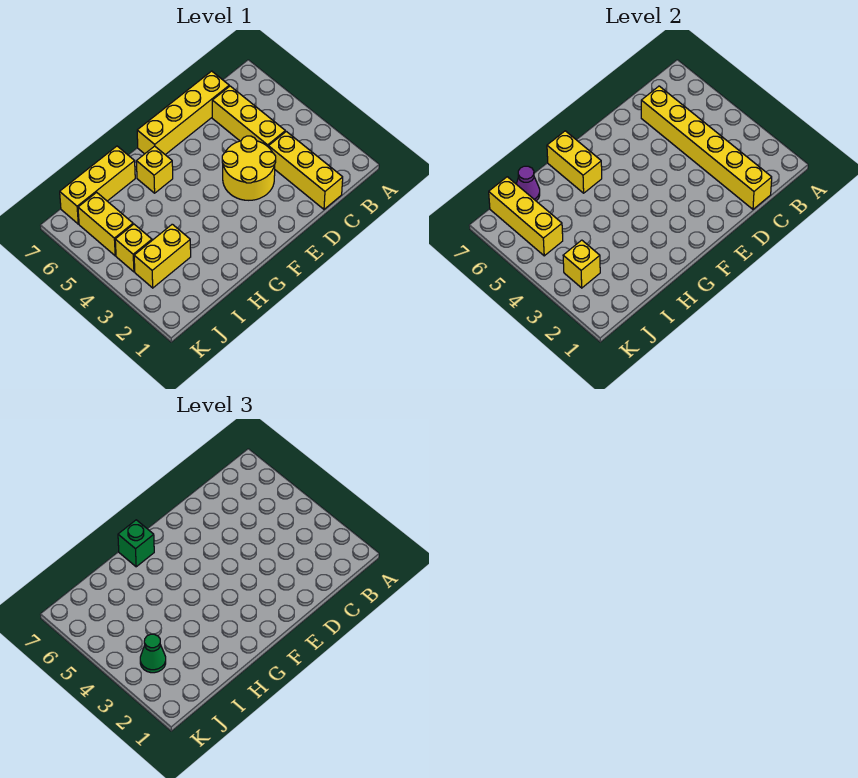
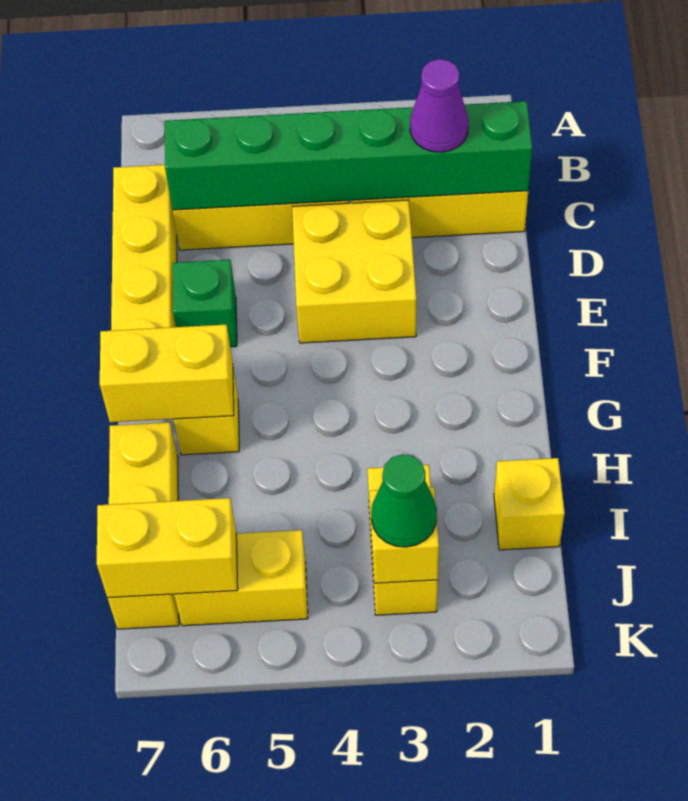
yellow brick C1:C6 level 2 -> green brick C1:C6 level 2
yellow round brick D3:E4 level 1 -> yellow brick D3:E4 level 1
green brick G7 level 3 -> green brick E6 level 1
purple cone I7 level 2 -> purple cone C2 level 3
yellow brick J4 level 1 -> yellow brick I1 level 1
yellow brick J5:J7 level 2 -> yellow brick J6:J7 level 2

